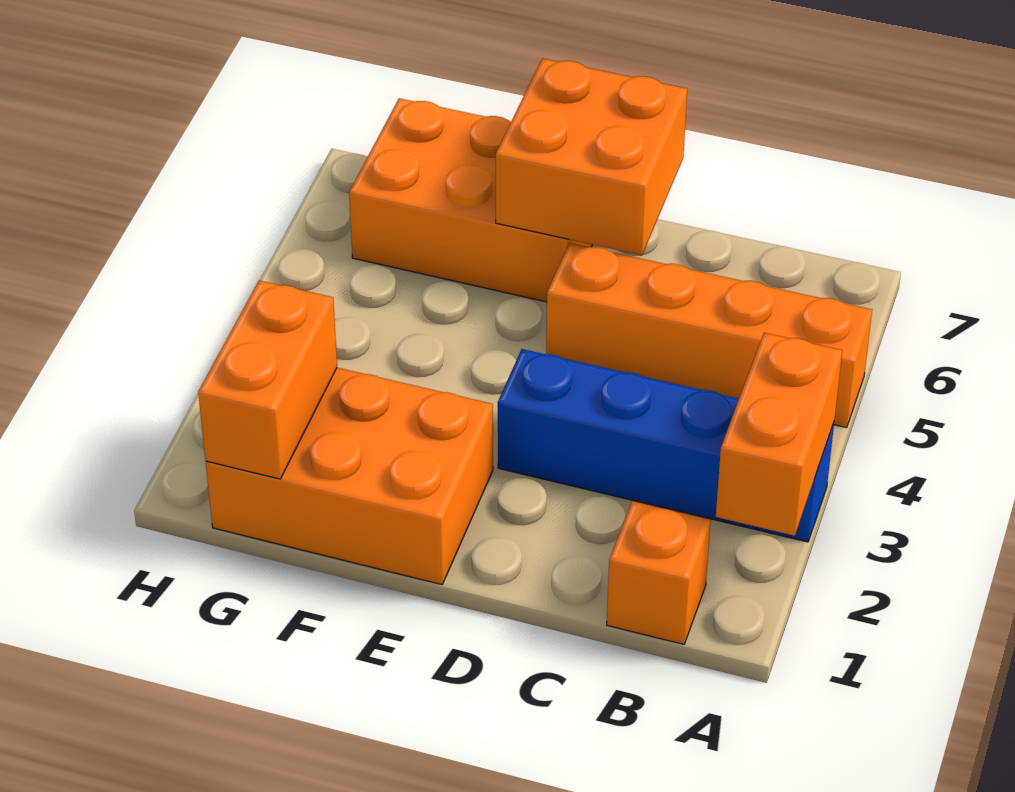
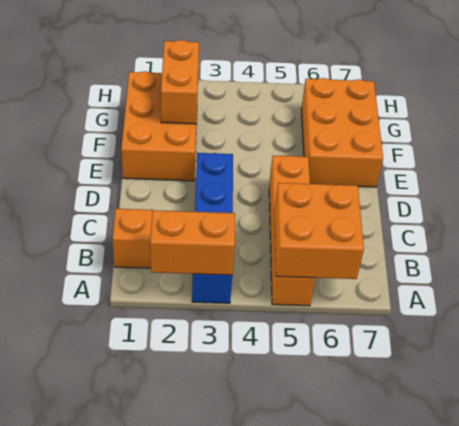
orange brick D6:E7 level 2 -> orange brick A5:B6 level 2
orange brick G1:G2 level 2 -> orange brick F2:G2 level 2

